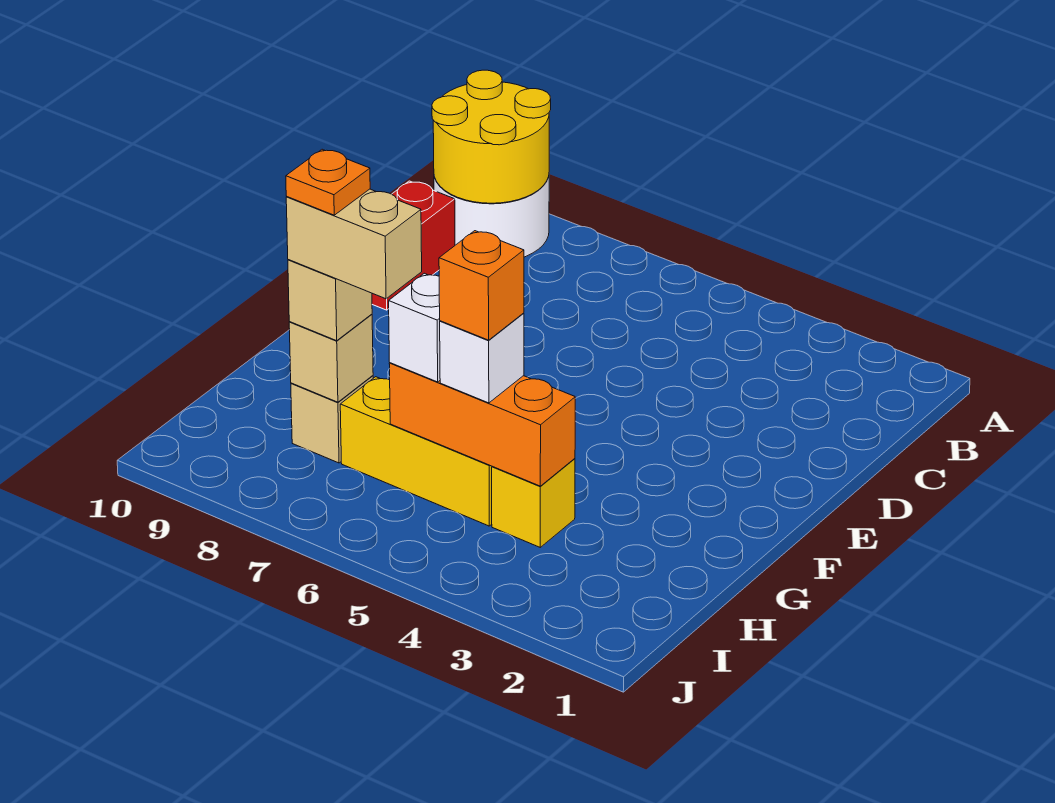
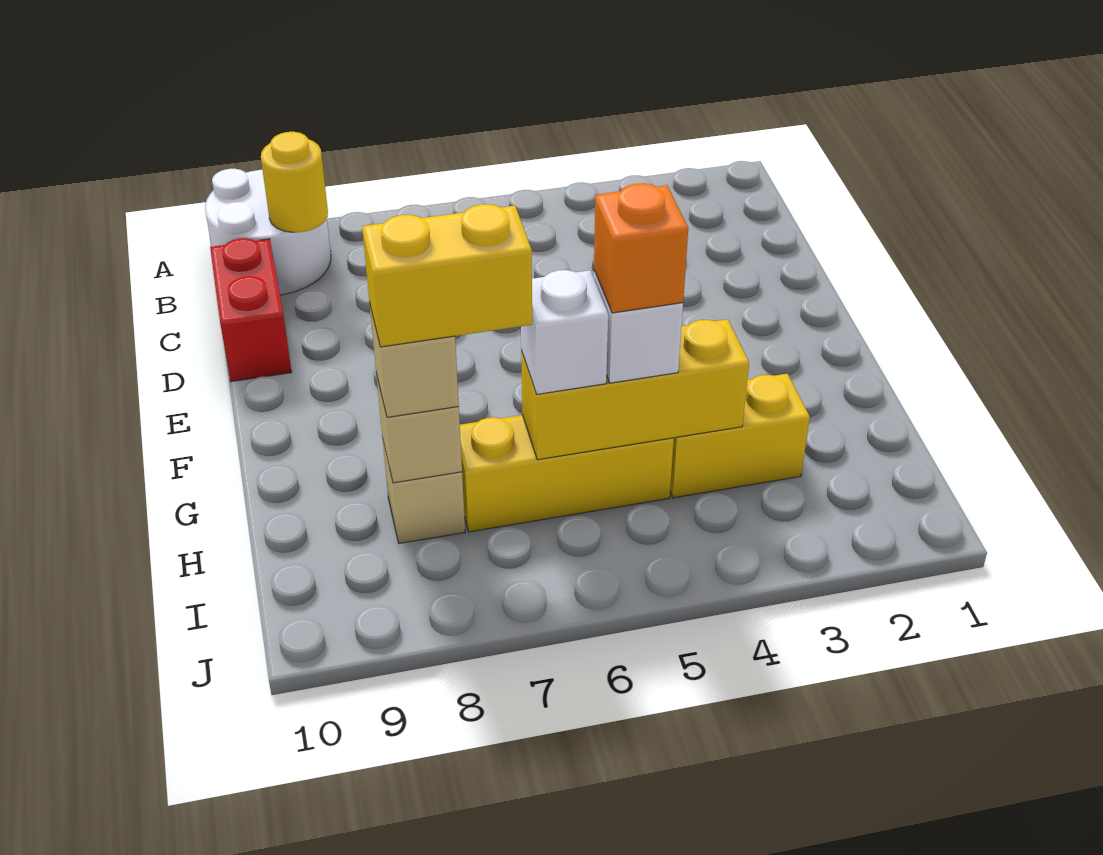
yellow round brick A9:B10 level 2 -> yellow round brick B9 level 2
yellow brick H4 level 1 -> yellow brick H3:H4 level 1
orange brick H4:H6 level 2 -> yellow brick H4:H6 level 2
tan brick H7:H8 level 4 -> yellow brick H7:H8 level 4
orange plate H8 level 5 -> none

